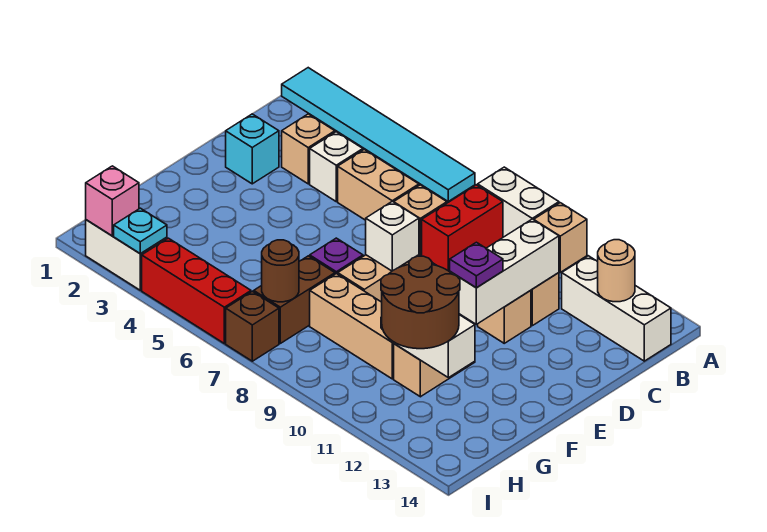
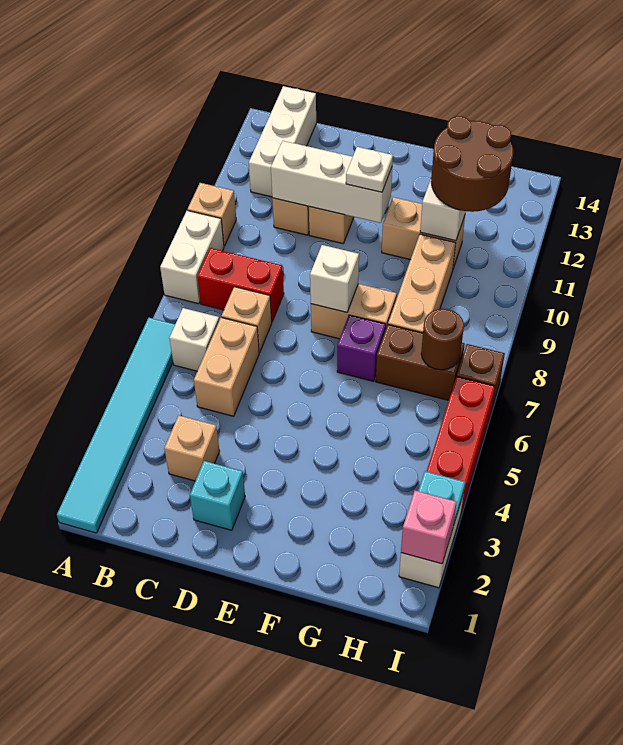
tan round brick B13 level 2 -> none
white brick C4 level 1 -> white brick B6 level 1
purple plate E11 level 3 -> white plate E11 level 3

